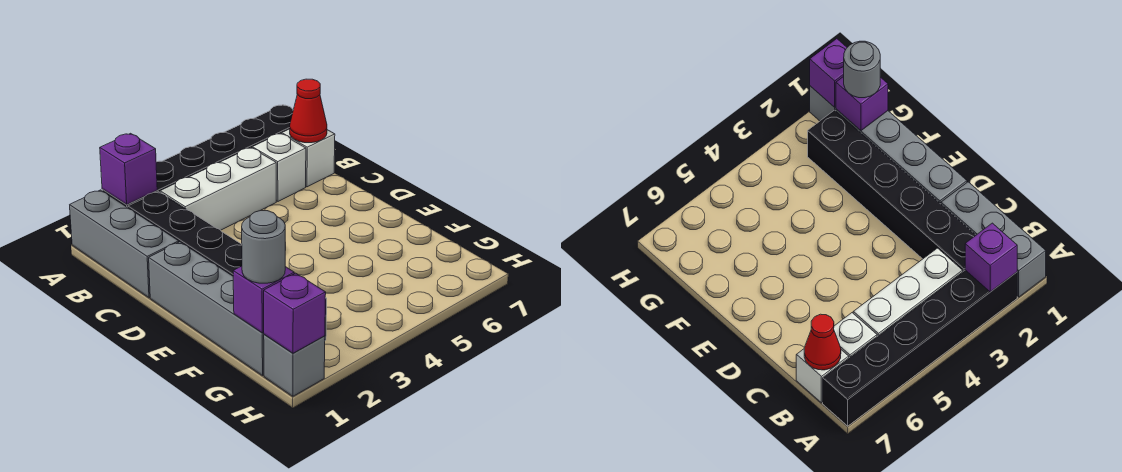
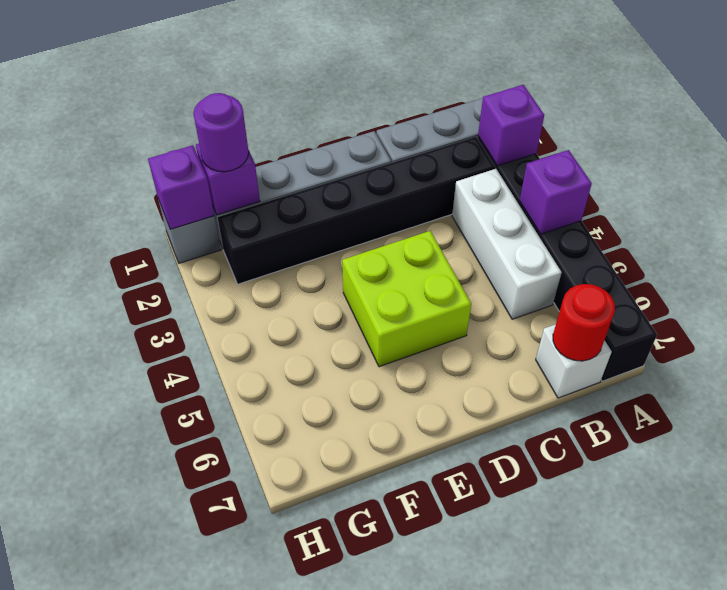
none -> purple brick A4 level 2
white brick B6 level 1 -> none
red cone B7 level 2 -> red round brick B7 level 2
none -> lime brick D4:E5 level 1
grey round brick G1 level 3 -> purple round brick G1 level 3

